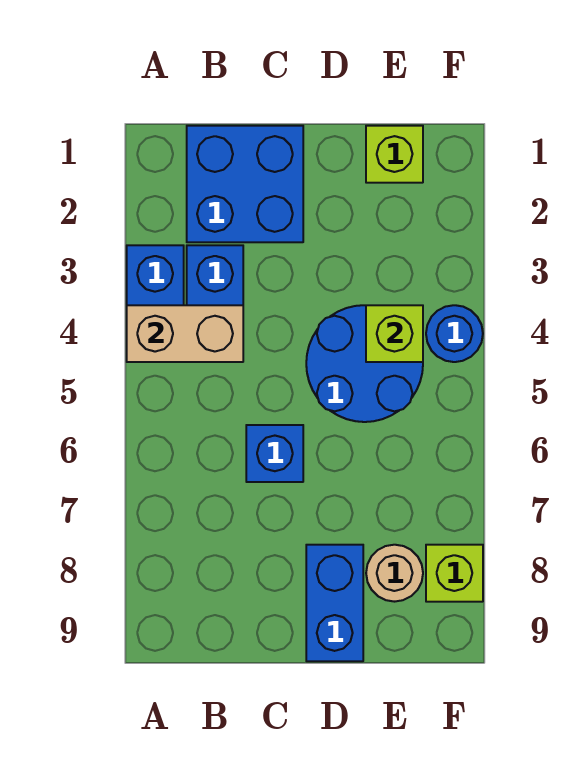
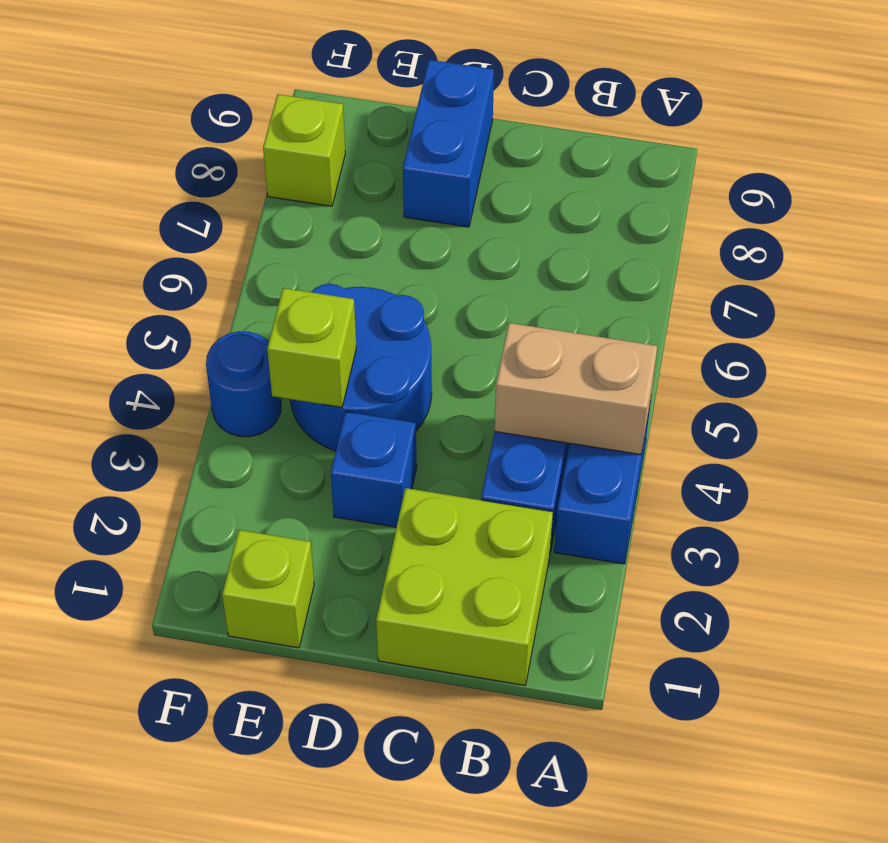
blue brick B1:C2 level 1 -> lime brick B1:C2 level 1
blue brick C6 level 1 -> blue brick D3 level 1
tan round brick E8 level 1 -> none

